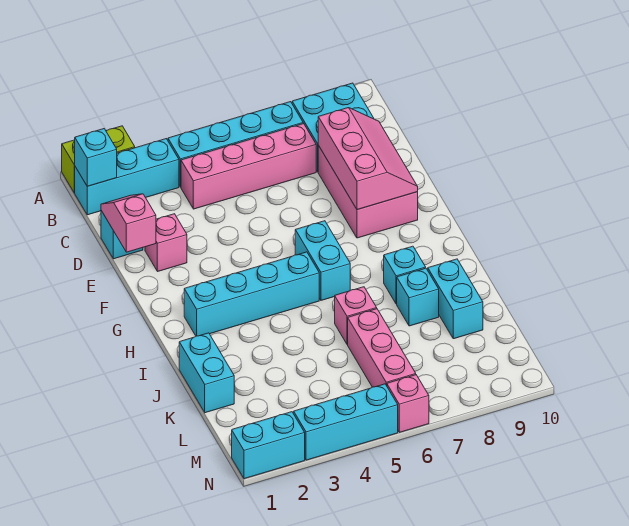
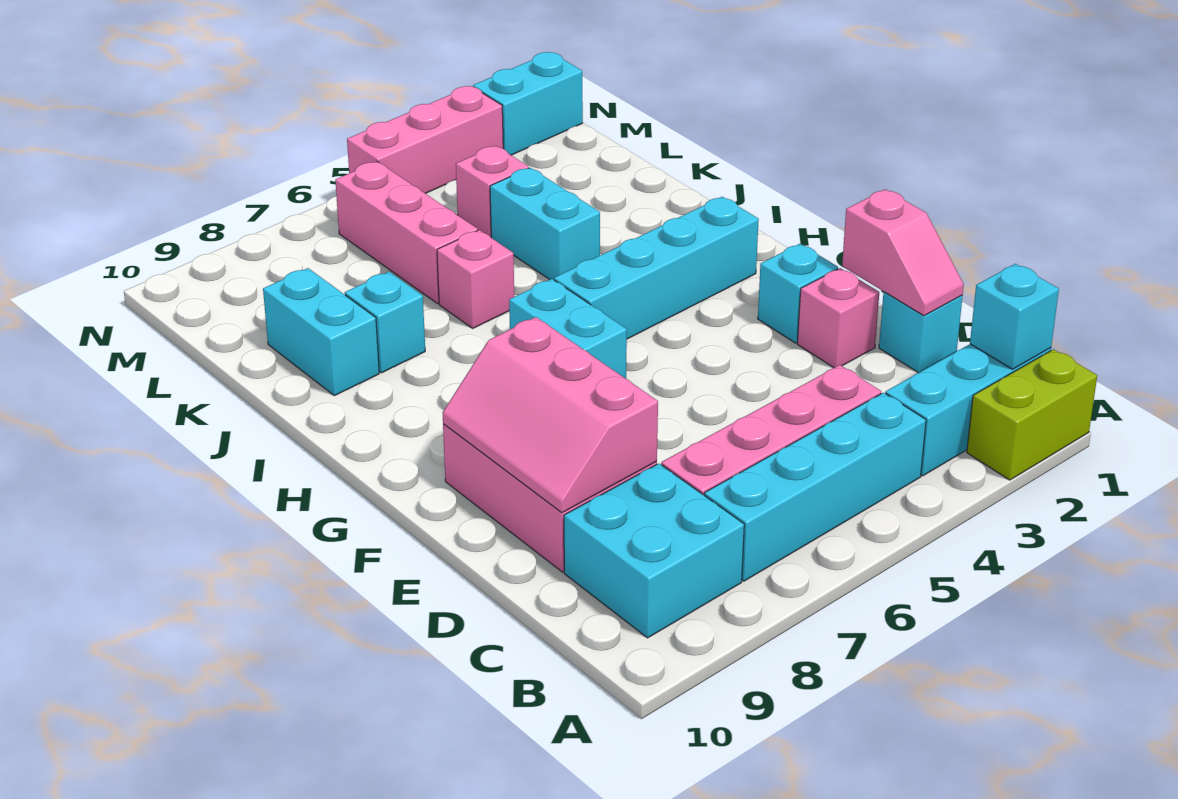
cyan brick I8 level 1 -> cyan brick F2 level 1
cyan brick J1:K1 level 1 -> cyan brick J4:K4 level 1
cyan brick N3:N5 level 1 -> pink brick N3:N5 level 1
pink brick N6 level 1 -> pink brick L4 level 1

